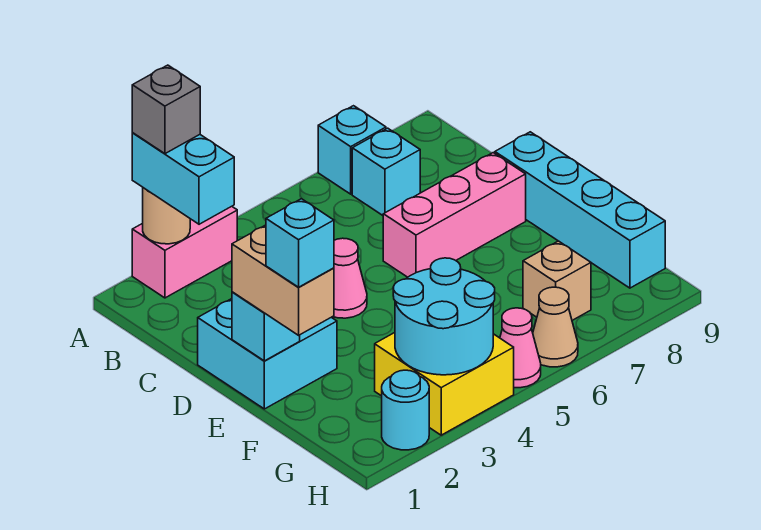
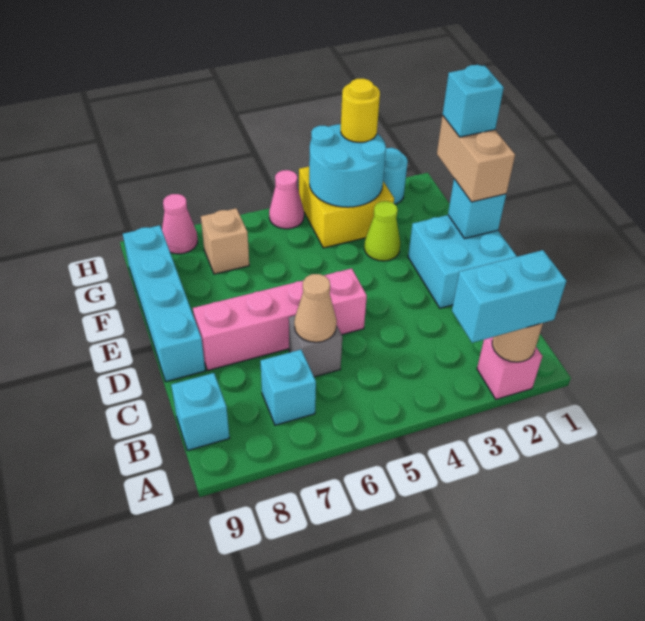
pink brick A2:A3 level 1 -> pink brick A2 level 1
cyan brick A2:B2 level 3 -> cyan brick A2:A3 level 3
grey brick A2 level 4 -> grey brick C6 level 1
cyan brick A7 level 1 -> cyan brick B9 level 1
pink cone D4 level 1 -> pink cone H8 level 1
pink brick D6:D8 level 1 -> pink brick D5:D8 level 1
none -> lime cone F3 level 1
none -> yellow round brick H3 level 3
tan cone H6 level 1 -> tan cone C6 level 2

